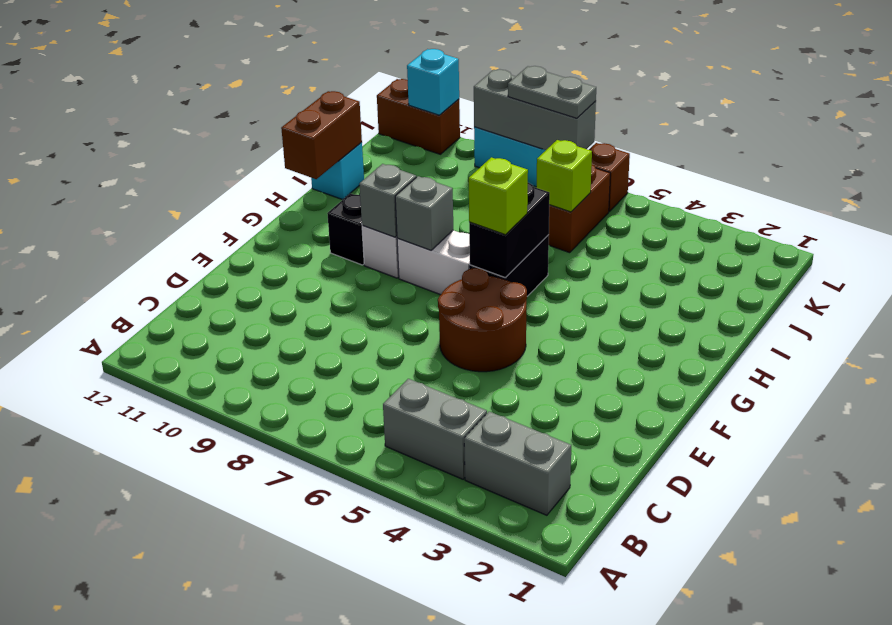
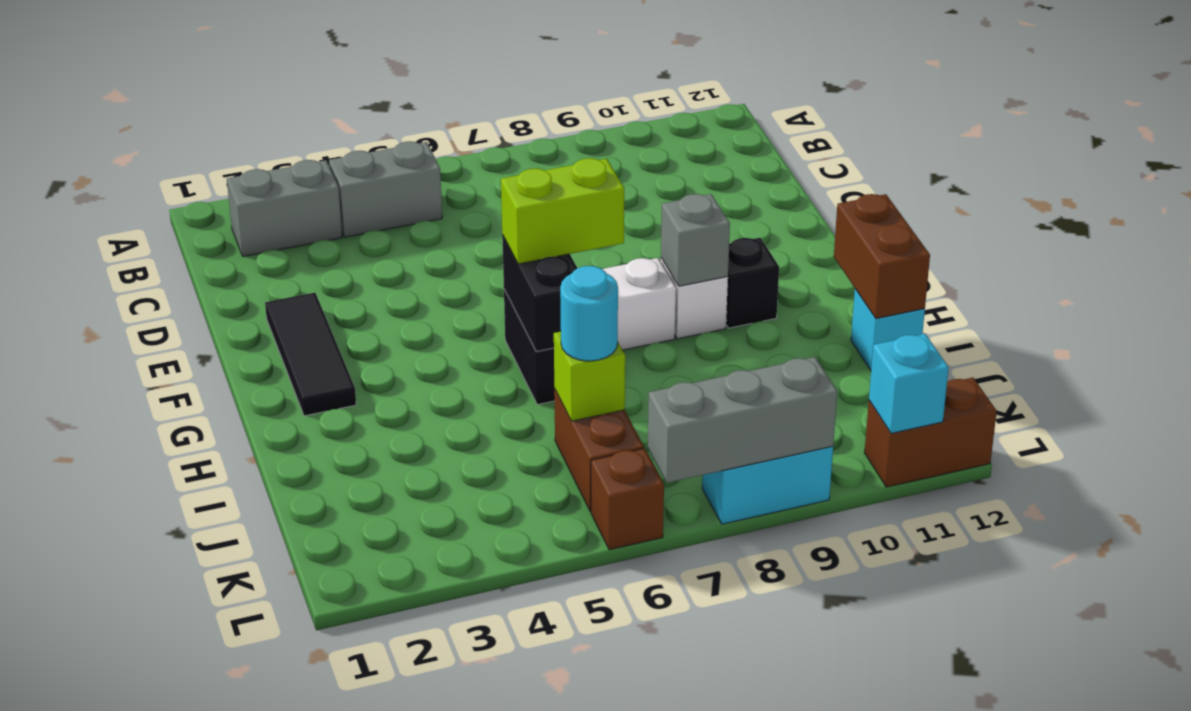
none -> black tile E2:G2 level 1
brown round brick E5:F6 level 1 -> none
lime brick G6 level 3 -> lime brick G6:G7 level 3
grey brick G8 level 2 -> none
none -> cyan round brick J6 level 3
grey plate L7:L8 level 3 -> none

